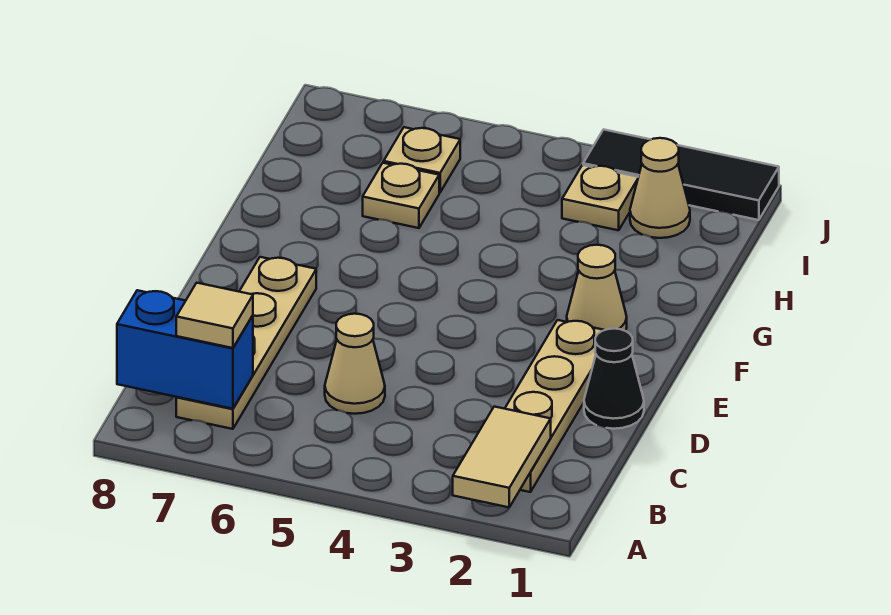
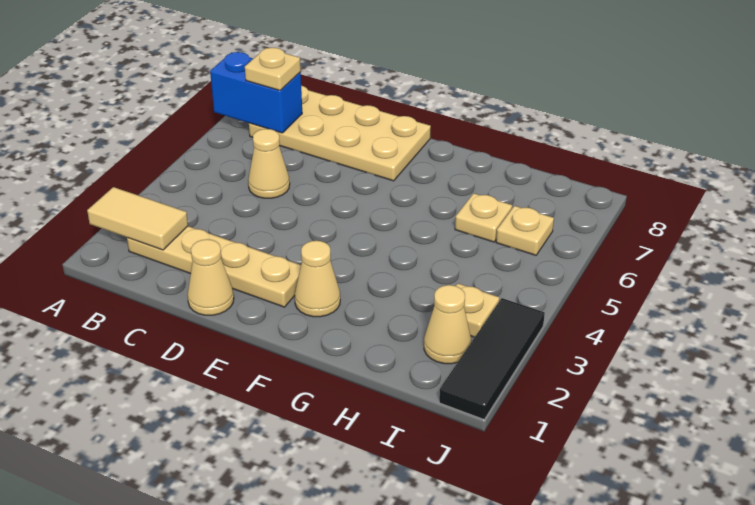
tan plate B7:E7 level 1 -> tan plate B7:E8 level 1
blue brick B7:B8 level 2 -> blue brick A7:B7 level 2
tan tile B7 level 3 -> tan plate B7 level 3
black cone D1 level 1 -> tan cone D1 level 1

